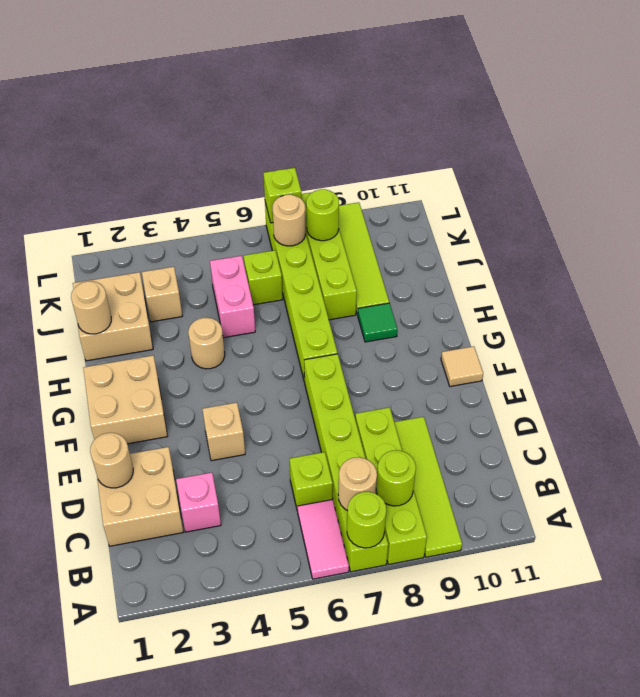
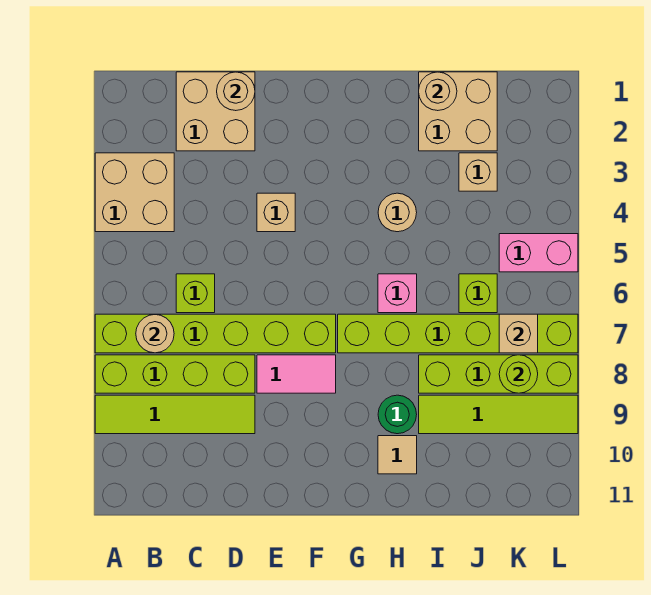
pink tile A6:B6 level 1 -> pink tile E8:F8 level 1
lime round brick A7 level 2 -> none
lime round brick B8 level 2 -> none
pink brick C3 level 1 -> pink brick H6 level 1
tan brick F1:G2 level 1 -> tan brick A3:B4 level 1
tan tile F11 level 1 -> tan tile H10 level 1
green tile H9 level 1 -> green round brick H9 level 1
pink brick I5:J5 level 1 -> pink brick K5:L5 level 1
tan round brick K7 level 2 -> tan brick K7 level 2
lime brick L7 level 2 -> none

